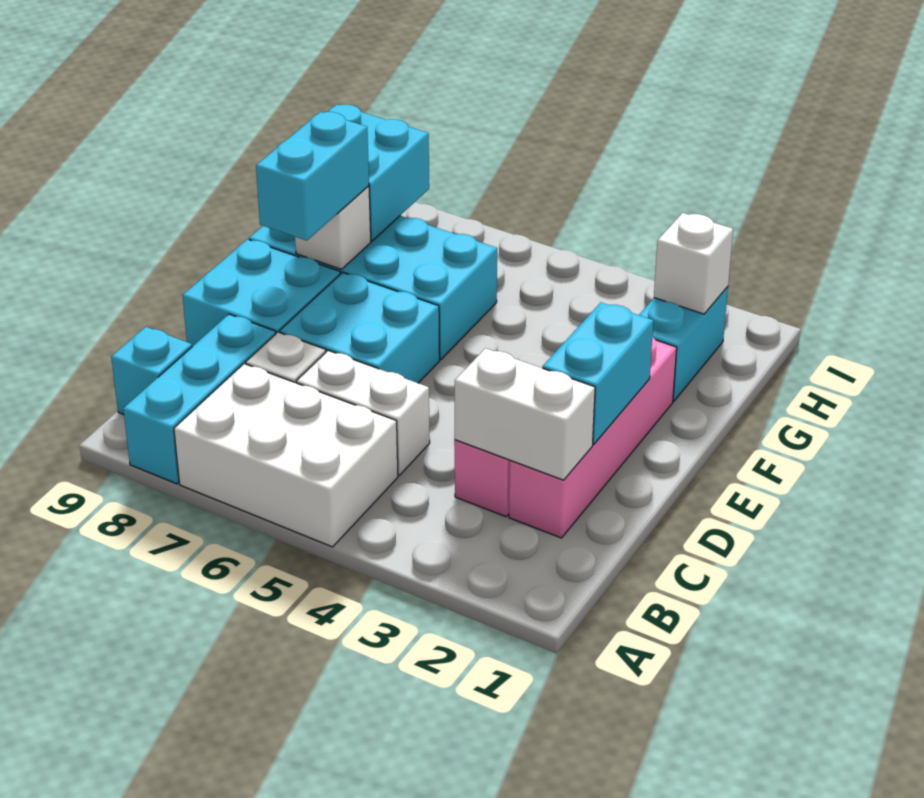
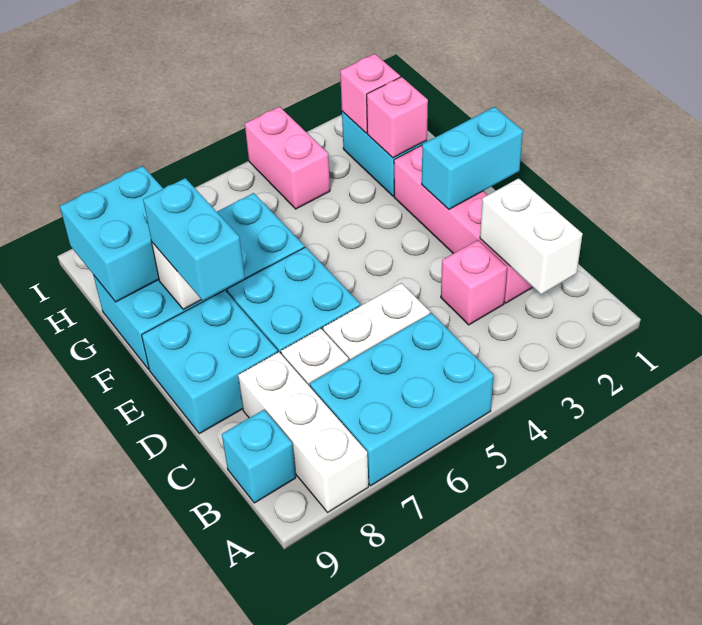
white brick A5:B7 level 1 -> cyan brick A5:B7 level 1
cyan brick A8:C8 level 1 -> white brick A8:C8 level 1
white brick C2:C3 level 2 -> white brick B2:C2 level 2
cyan brick D2:E2 level 2 -> cyan brick E1:E2 level 2
none -> pink brick G2 level 2
white brick H2 level 2 -> pink brick H2 level 2
none -> pink brick H4:I4 level 1

